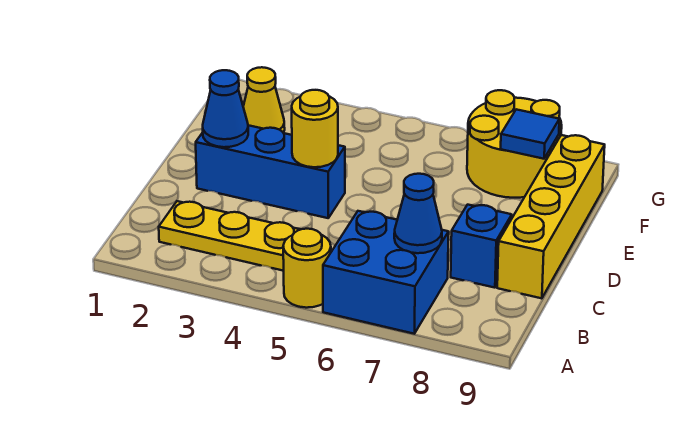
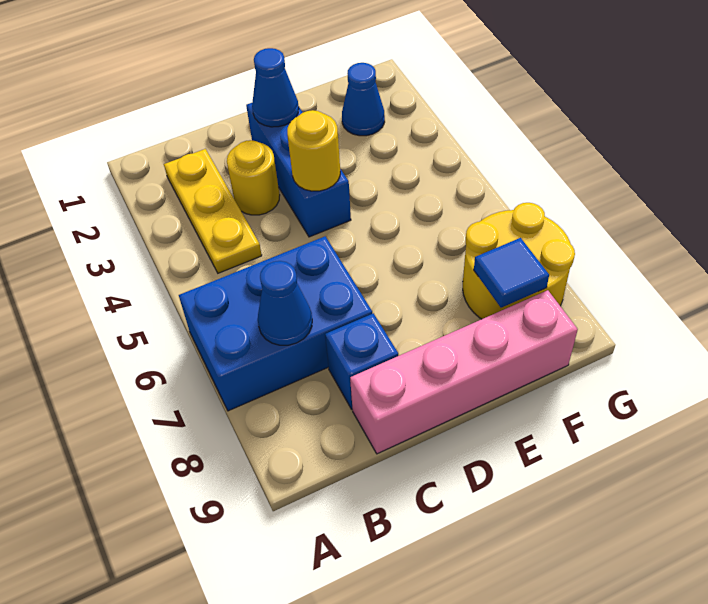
yellow round brick A5 level 1 -> yellow round brick C3 level 1
blue brick A6:B7 level 1 -> blue brick A6:C7 level 1
yellow brick C9:F9 level 1 -> pink brick C9:F9 level 1
yellow cone F2 level 1 -> blue cone F2 level 1

